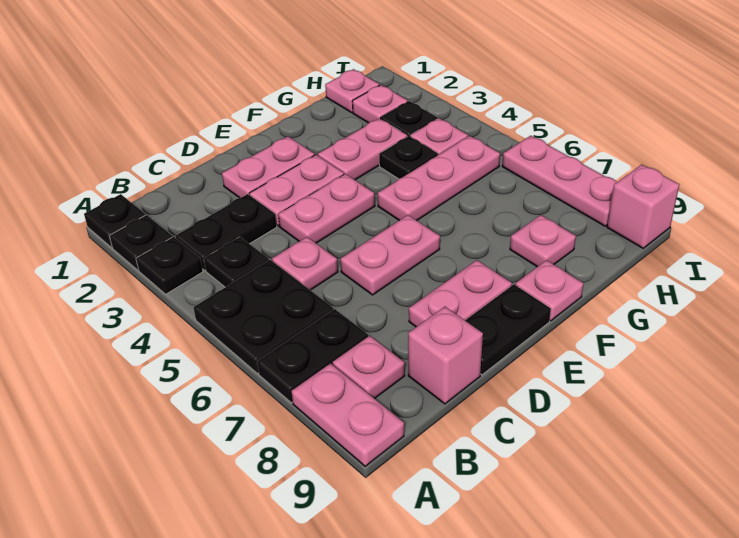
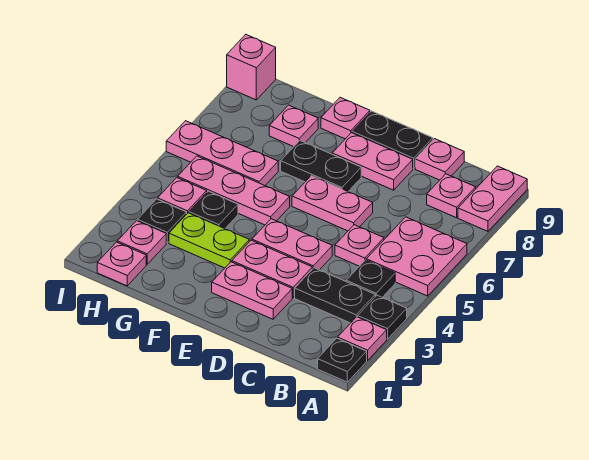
black plate A2 level 1 -> pink plate A2 level 1
black plate A5:B6 level 1 -> pink plate A5:B6 level 1
black plate A7:B7 level 1 -> black plate E7:F7 level 1
pink brick C9 level 1 -> pink plate C9 level 1
pink plate F3:G3 level 1 -> lime plate F3:G3 level 1
pink plate I6:I8 level 1 -> pink plate G6:I6 level 1

